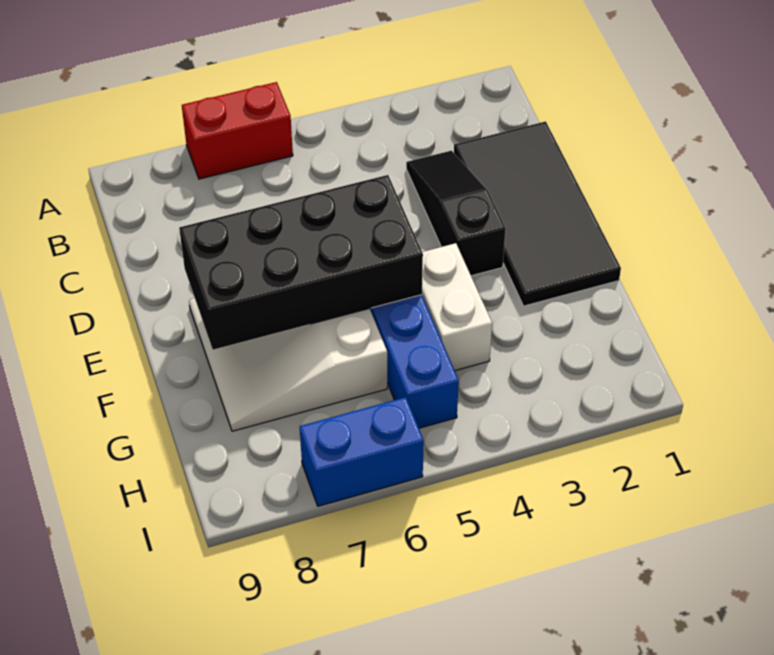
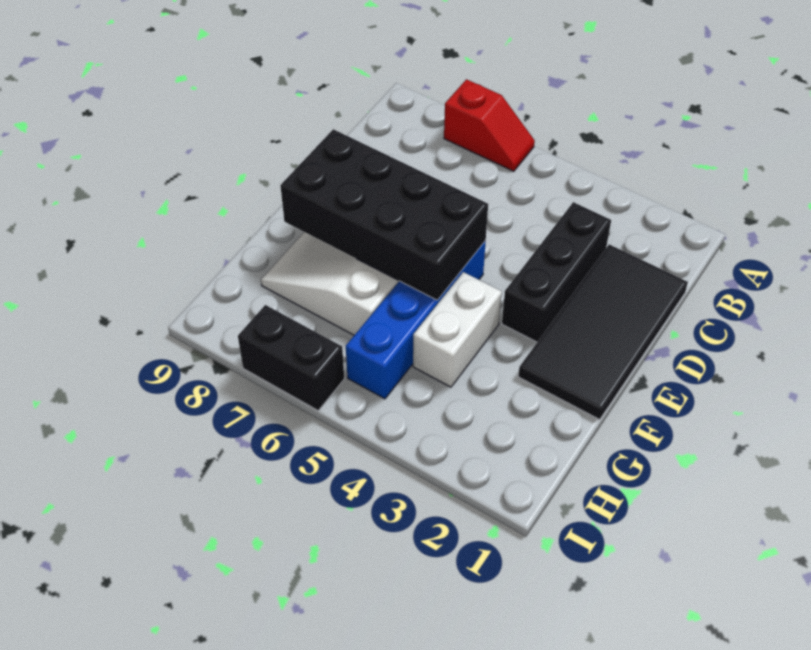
red brick A6:A7 level 1 -> red slope A6:A7 level 1 top 7
black slope C3:E3 level 1 top E -> black brick C3:E3 level 1
blue brick I6:I7 level 1 -> black brick I6:I7 level 1

